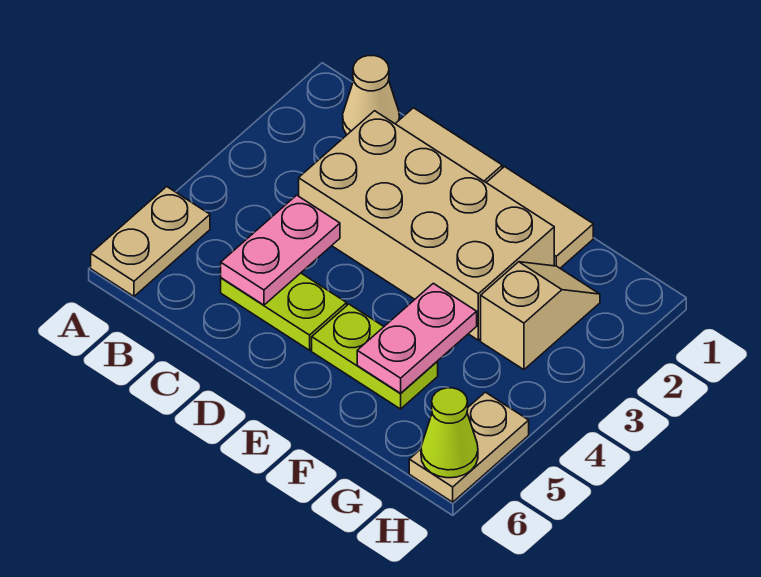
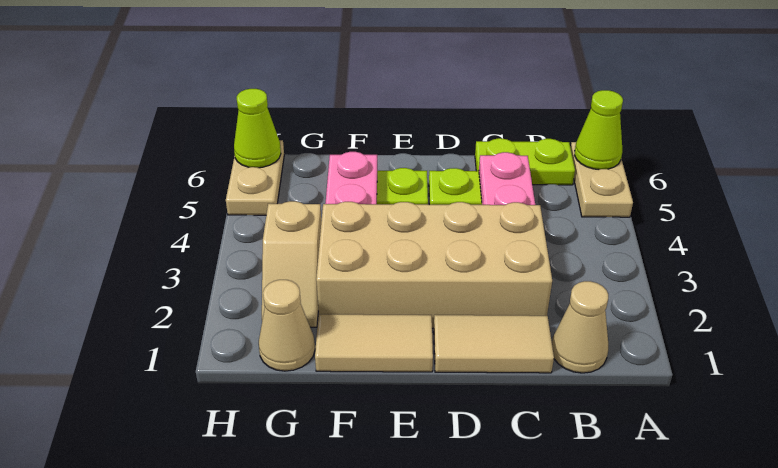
none -> lime cone A6 level 2
none -> lime plate B6:C6 level 1
none -> tan cone G1 level 1

